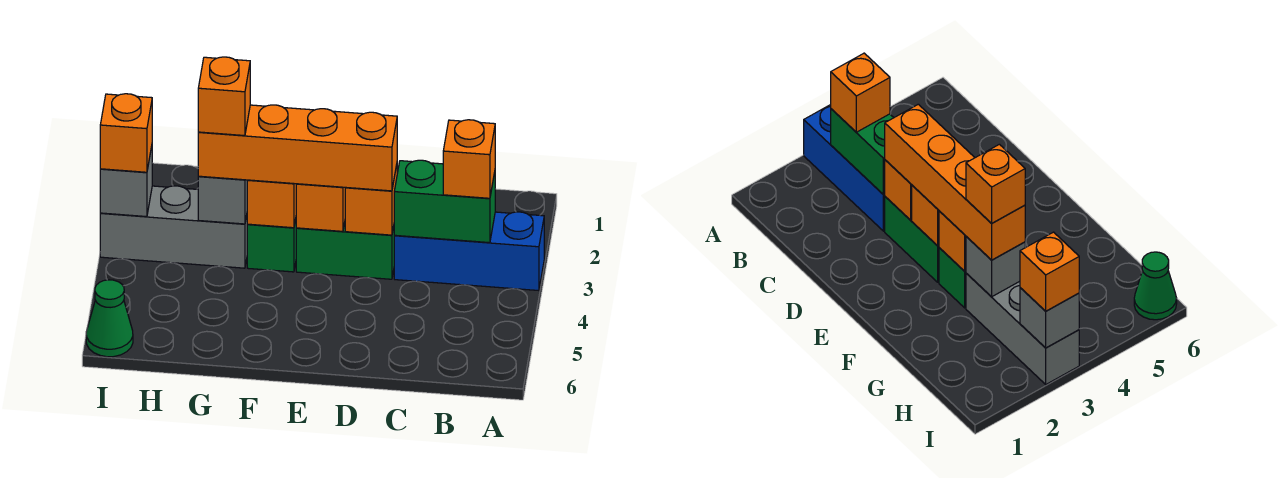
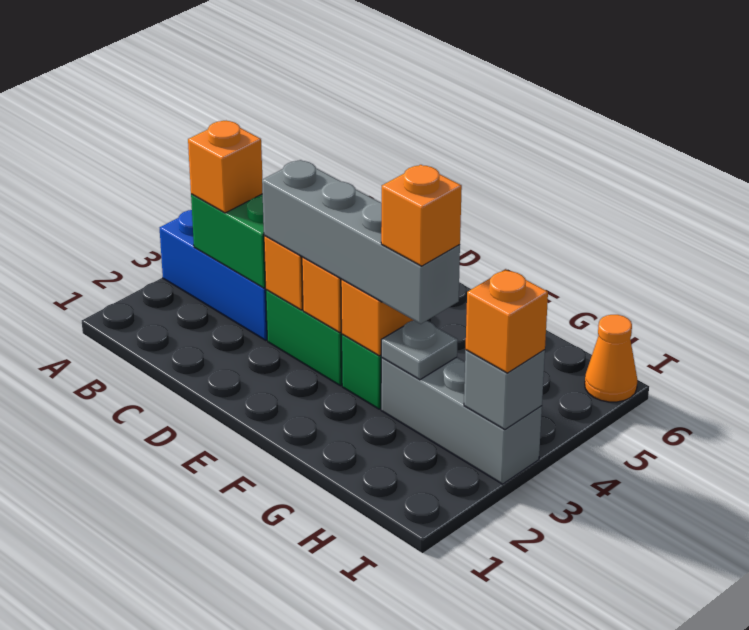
orange brick D3:G3 level 3 -> grey brick D3:G3 level 3
grey brick G3 level 2 -> grey plate G3 level 2
green cone I6 level 1 -> orange cone I6 level 1

